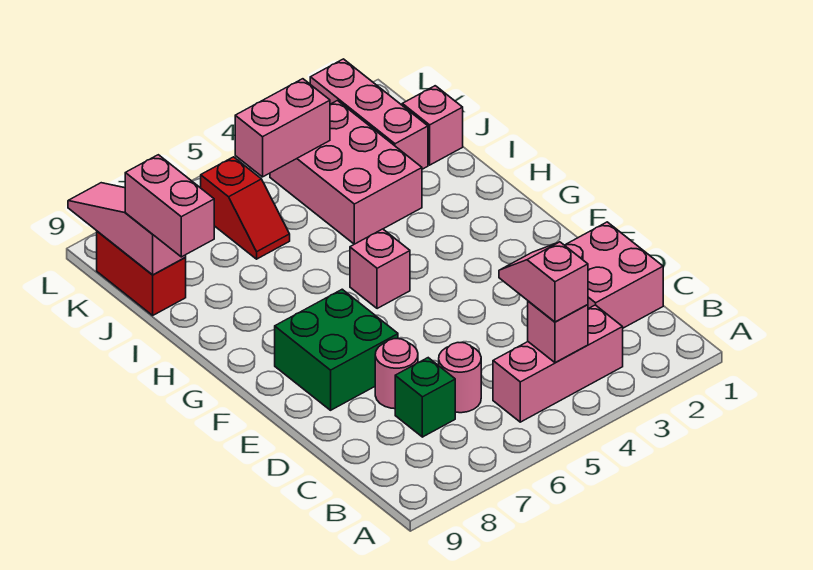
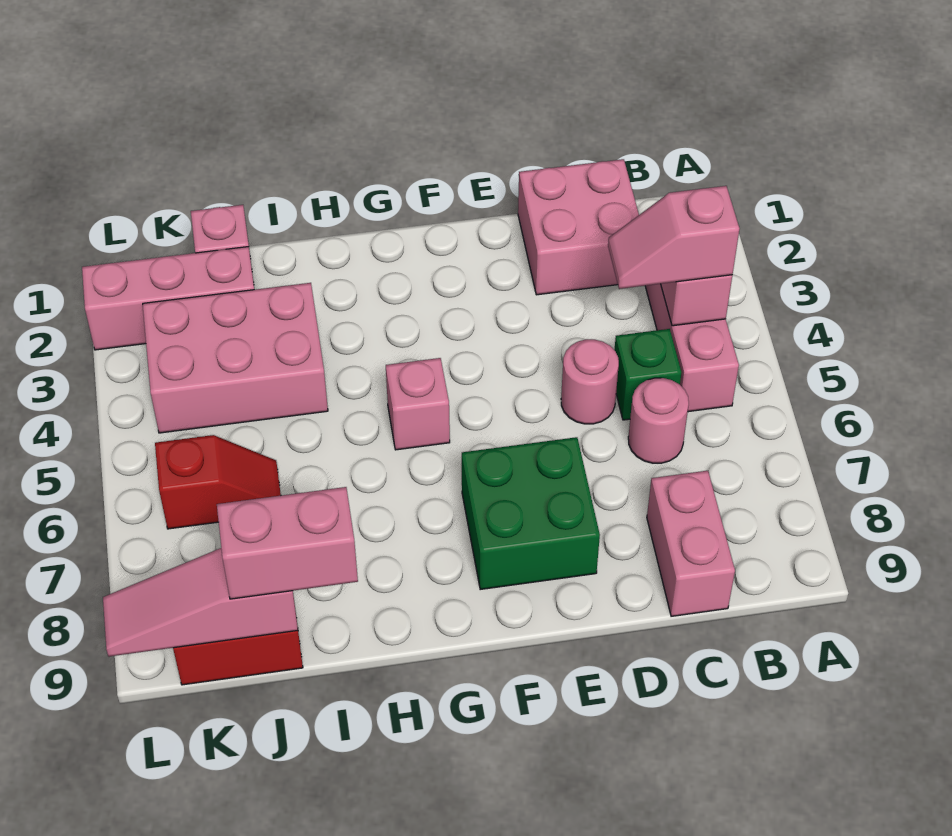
green brick C7 level 1 -> green brick C5 level 1
pink round brick D7 level 1 -> pink round brick D5 level 1
pink brick K4:K5 level 2 -> pink brick C8:C9 level 1

